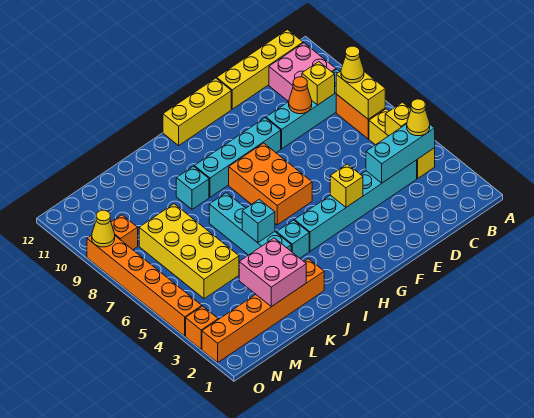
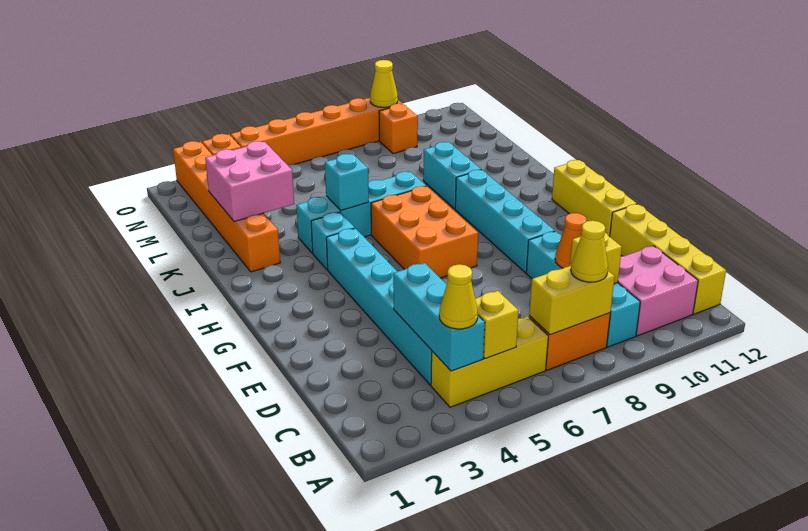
yellow brick F4 level 2 -> none
orange brick G6:H8 level 1 -> orange brick G6:I7 level 1
cyan brick J9 level 1 -> cyan brick J9:K9 level 1
yellow brick L5:M8 level 1 -> none

